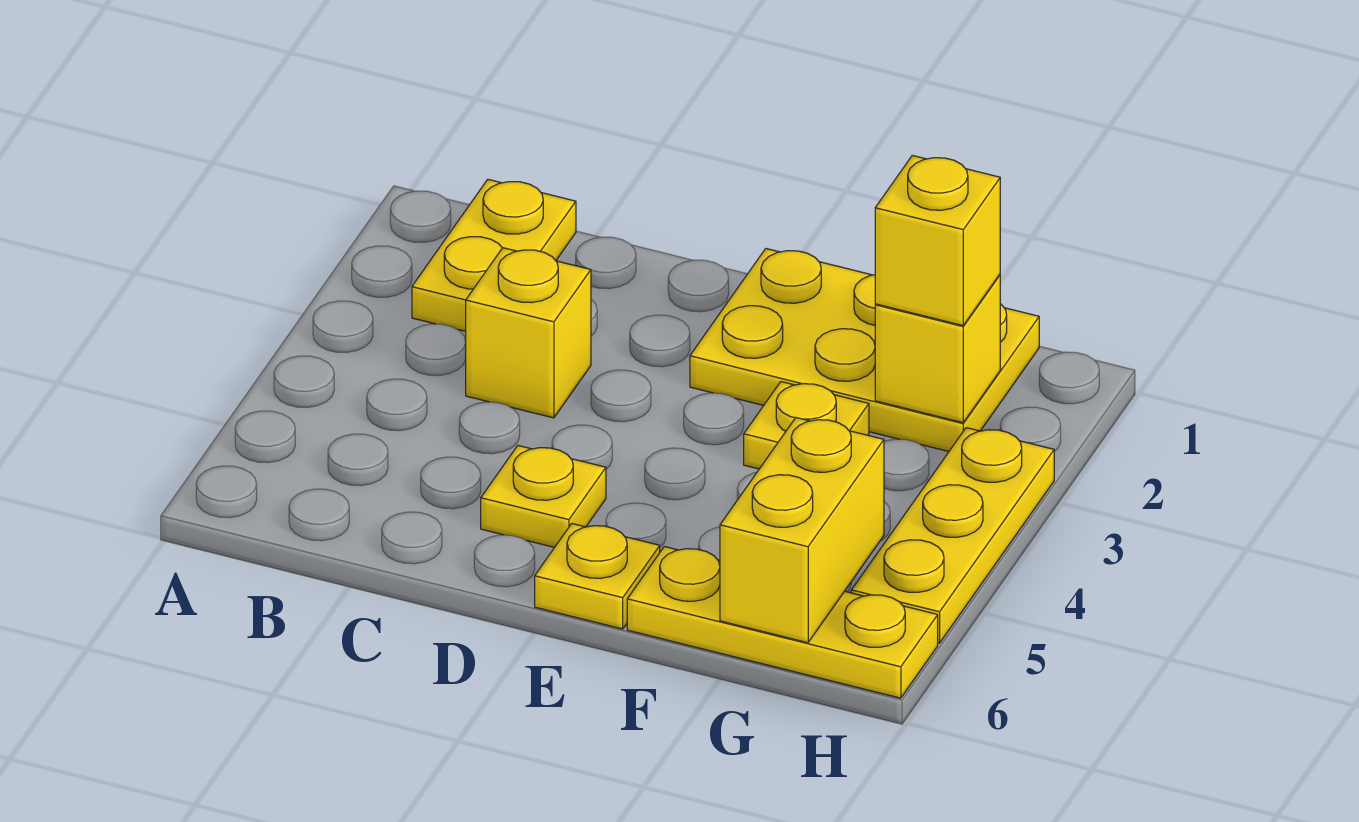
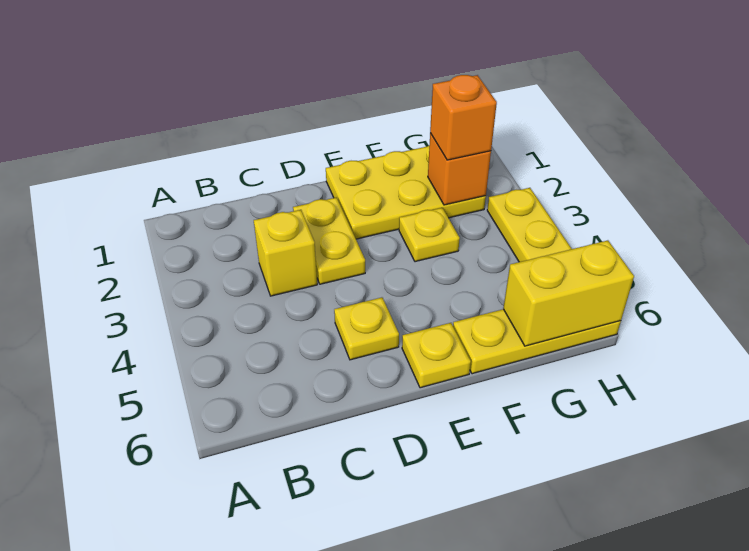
yellow plate B1:B2 level 1 -> yellow plate D2:D3 level 1
yellow brick G2 level 2 -> orange brick G2 level 2
yellow brick G2 level 3 -> orange brick G2 level 3
yellow brick G5:G6 level 2 -> yellow brick G6:H6 level 2

